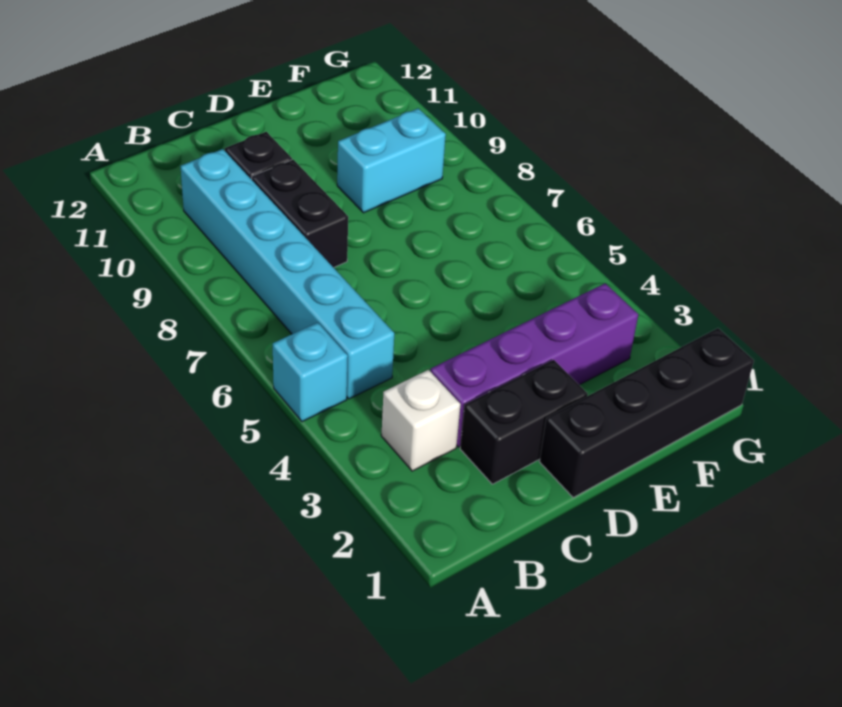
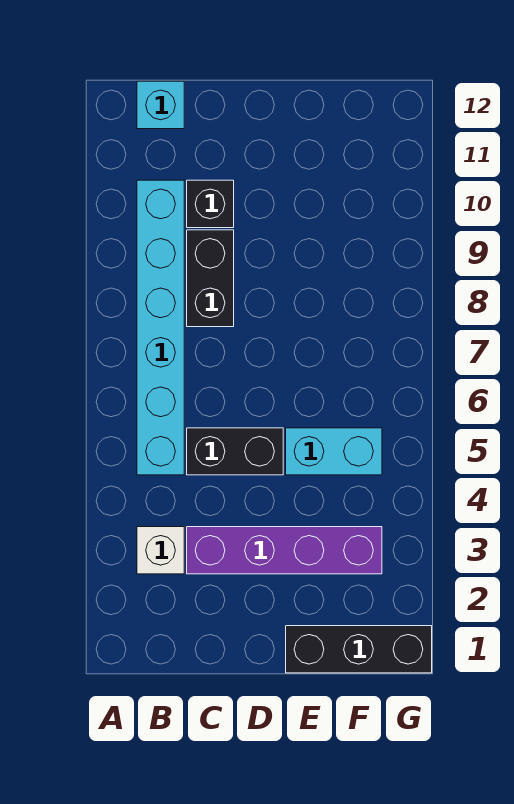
cyan brick A5 level 1 -> cyan brick B12 level 1
black brick C2:D2 level 1 -> black brick C5:D5 level 1
black brick D1:G1 level 1 -> black brick E1:G1 level 1
cyan brick E9:F9 level 1 -> cyan brick E5:F5 level 1

